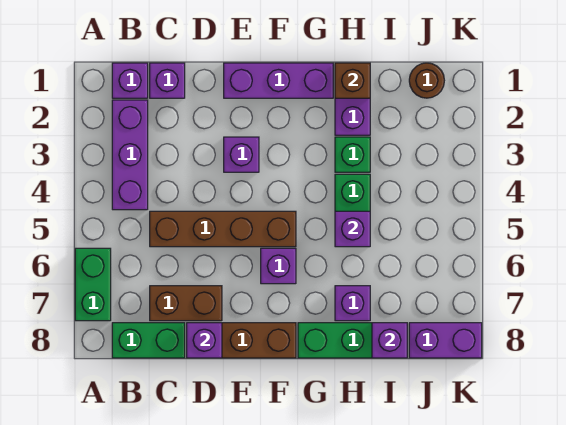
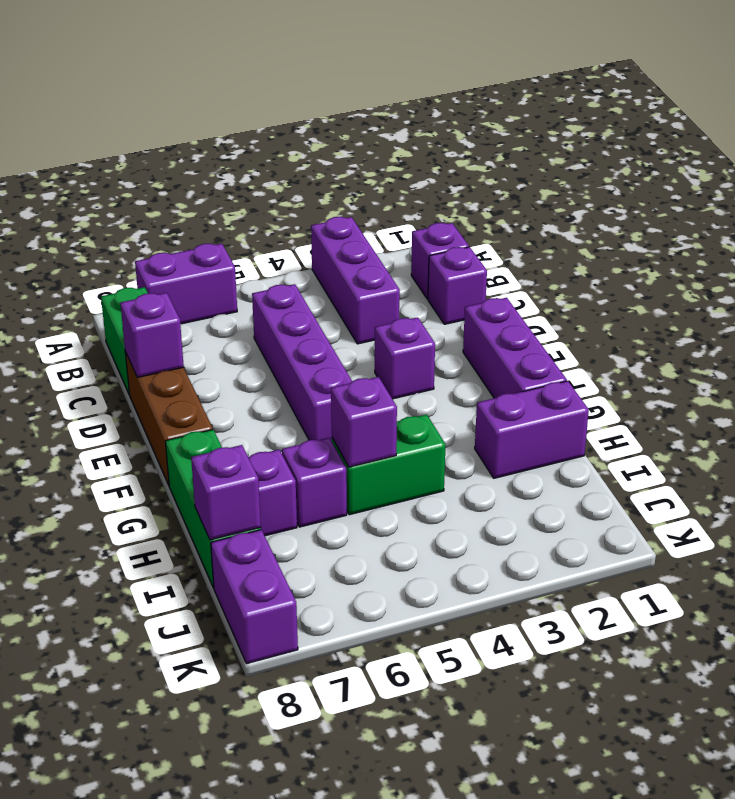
green brick A6:A7 level 1 -> purple brick A6:A7 level 1
purple brick B2:B4 level 1 -> purple brick A3:C3 level 1
brown brick C5:F5 level 1 -> purple brick C5:F5 level 1
brown brick C7:D7 level 1 -> none
purple brick F6 level 1 -> purple brick H6 level 1
brown brick H1 level 2 -> none
green brick H3 level 1 -> none
brown round brick J1 level 1 -> none

